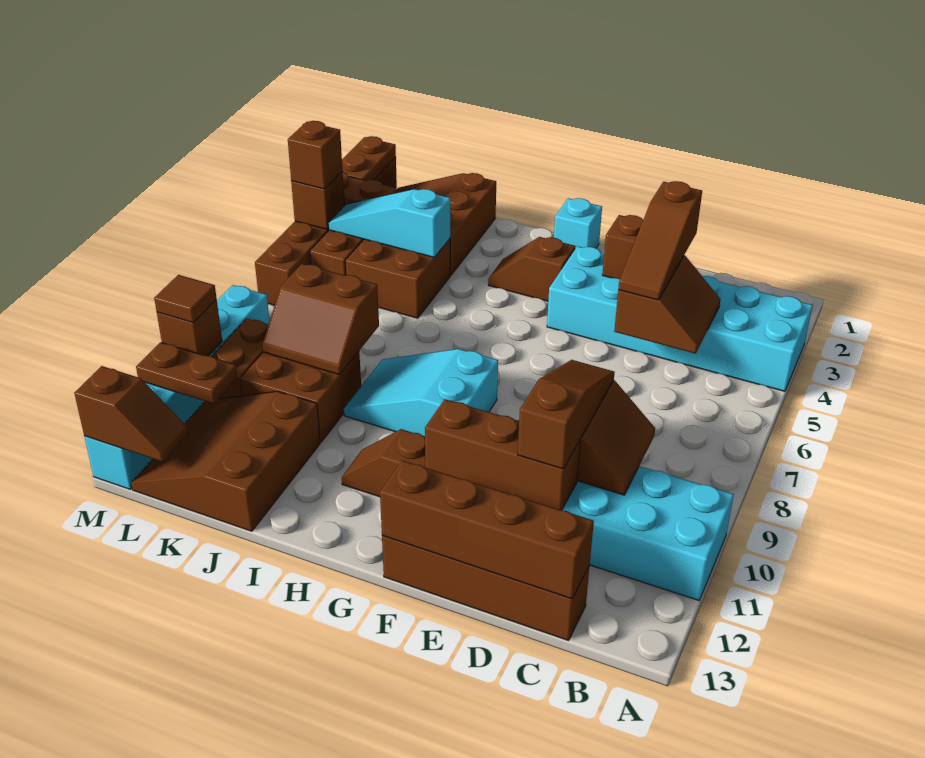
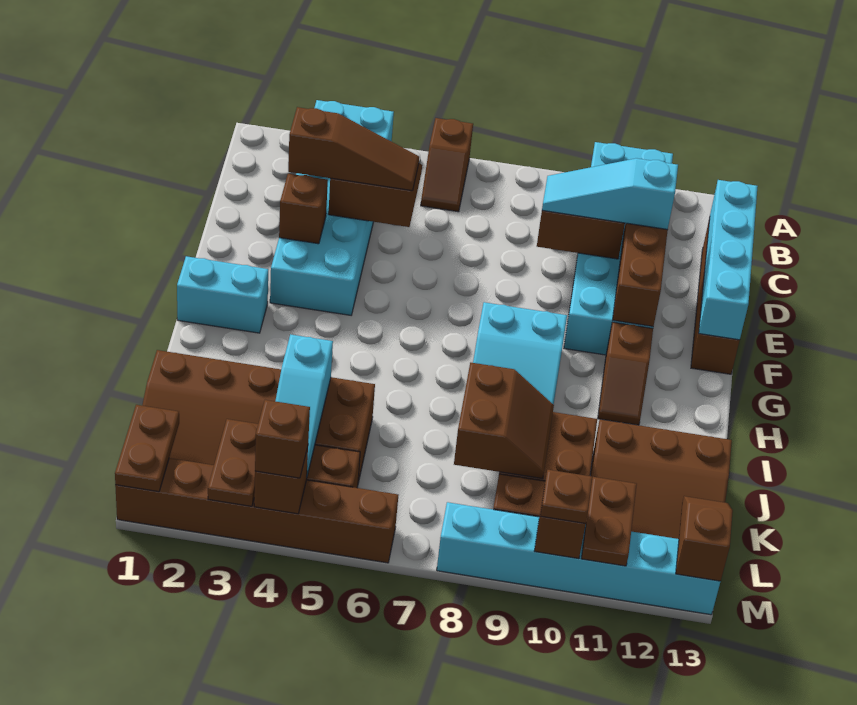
brown brick C13:F13 level 2 -> cyan brick C13:F13 level 2
brown slope D9:D11 level 3 top 11 -> cyan slope D9:D11 level 3 top 11
cyan brick G1 level 1 -> cyan brick G1:G2 level 1
brown slope G3:H3 level 1 top G -> brown slope A6:B6 level 1 top A
brown plate M1:M2 level 2 -> brown plate L1:M1 level 2
brown tile M10 level 3 -> brown plate M10 level 3

